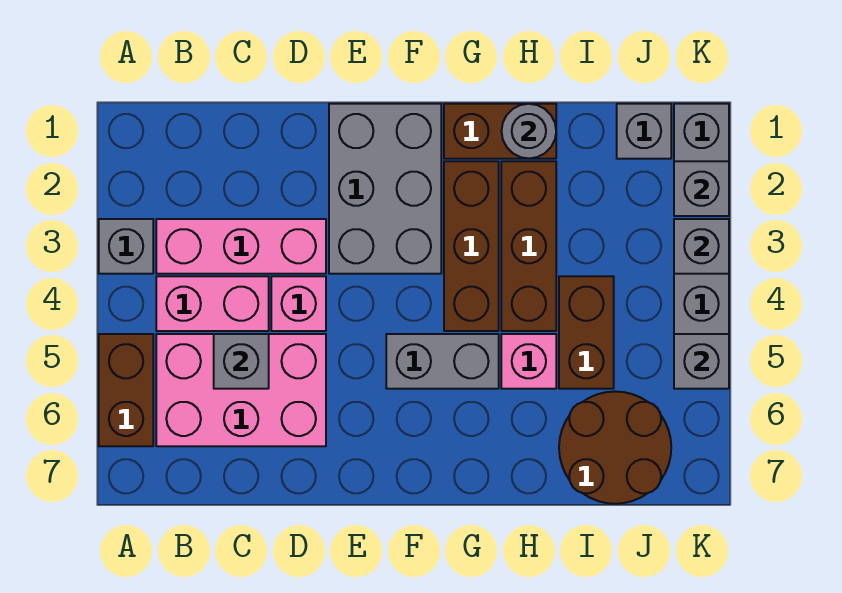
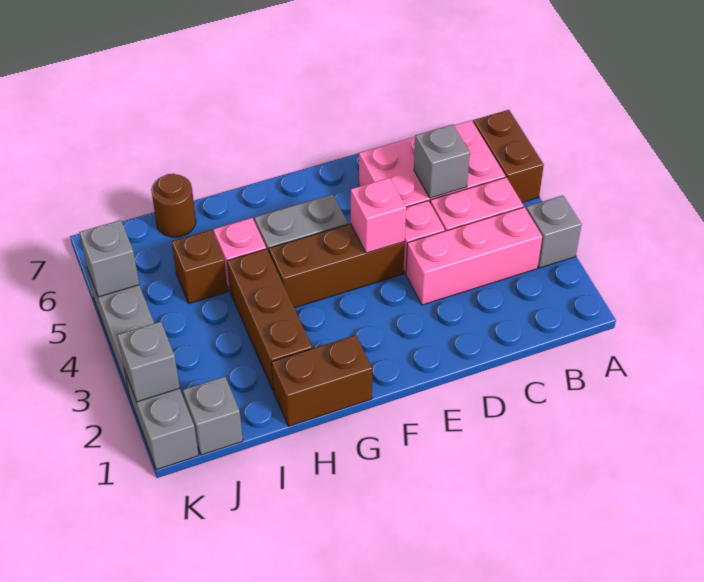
grey brick E1:F3 level 1 -> none
none -> pink brick E4 level 2
brown brick G2:G4 level 1 -> brown brick E4:G4 level 1
grey round brick H1 level 2 -> none
brown brick I4:I5 level 1 -> brown brick I5 level 1
brown round brick I6:J7 level 1 -> brown round brick I7 level 1
grey brick K3 level 2 -> none

